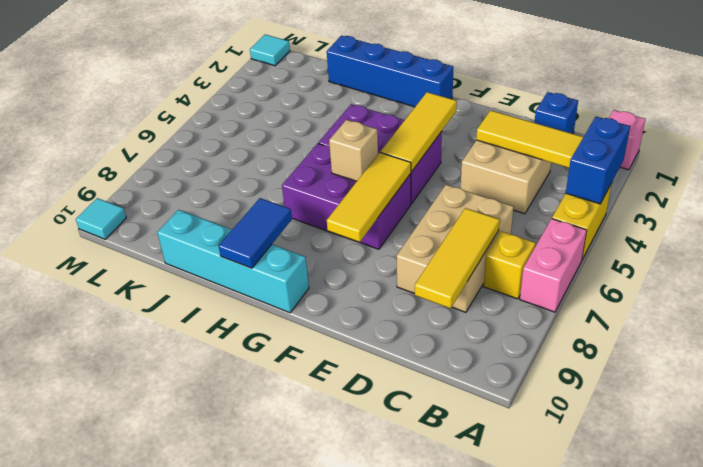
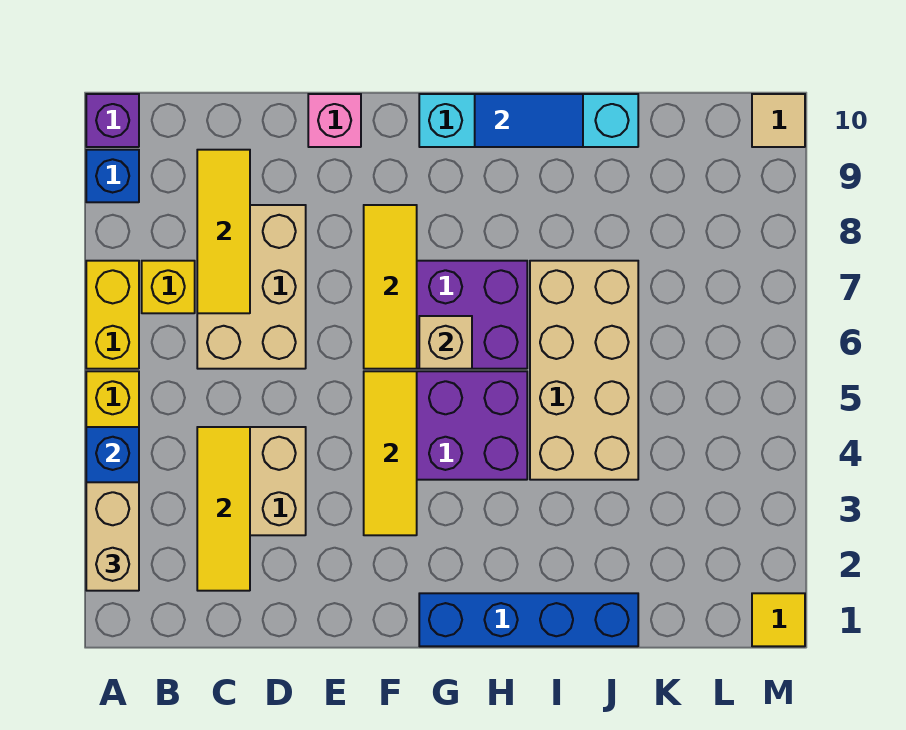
pink brick A1 level 1 -> pink brick E10 level 1
none -> tan brick A2:A3 level 3
pink brick A6:A7 level 1 -> yellow brick A6:A7 level 1
none -> purple brick A10 level 1
yellow tile B3:D3 level 2 -> yellow tile C2:C4 level 2
blue brick C1 level 1 -> blue brick A9 level 1
blue tile H9:H10 level 2 -> blue tile H10:I10 level 2
none -> tan brick I4:J7 level 1
cyan tile M1 level 1 -> yellow tile M1 level 1
cyan tile M10 level 1 -> tan tile M10 level 1

